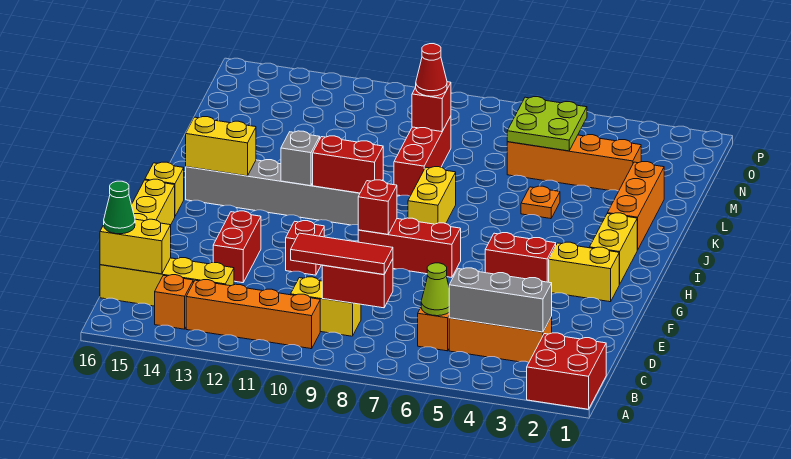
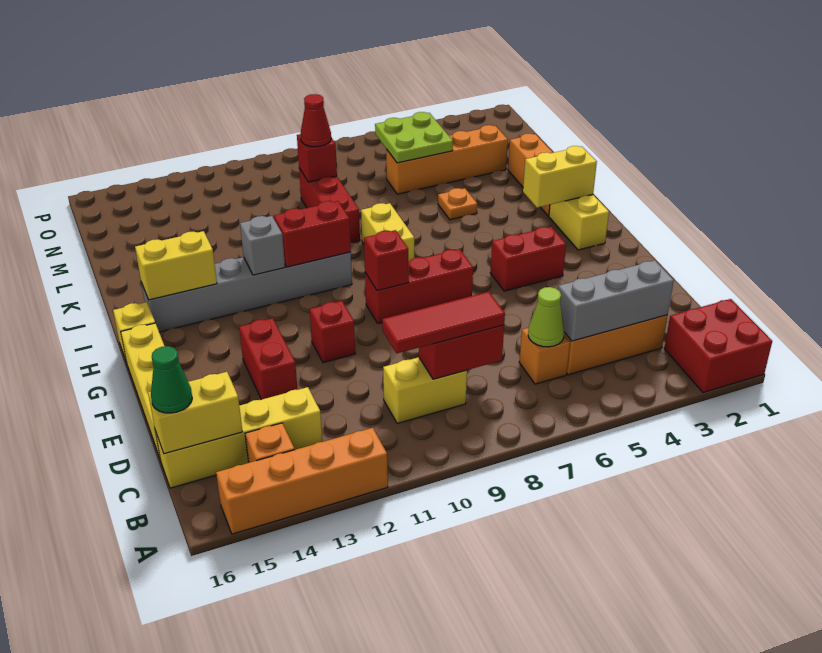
orange brick B10:B13 level 1 -> orange brick A12:A15 level 1
yellow brick G2:G3 level 1 -> yellow brick I2:I3 level 2

